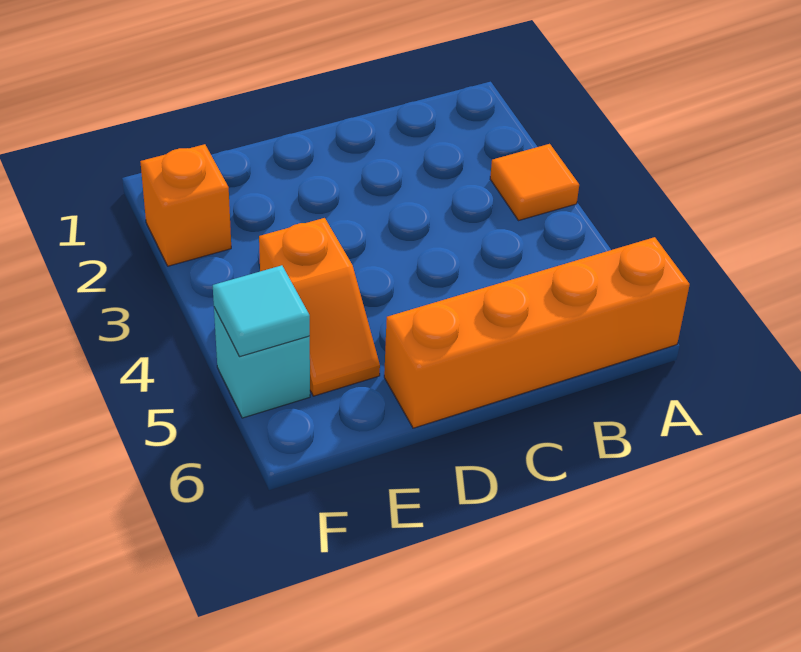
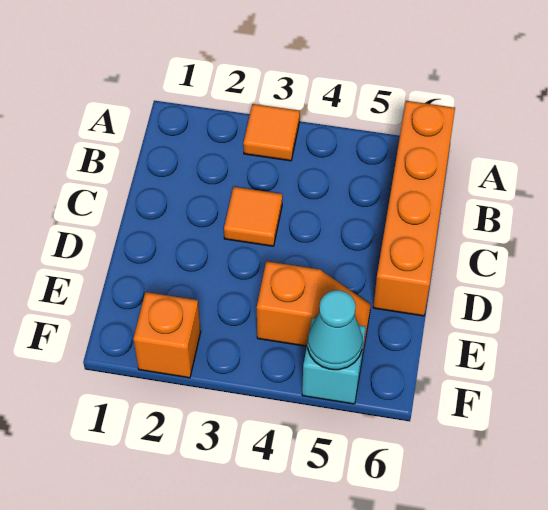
none -> orange tile C3 level 1
cyan tile F5 level 2 -> cyan cone F5 level 2

